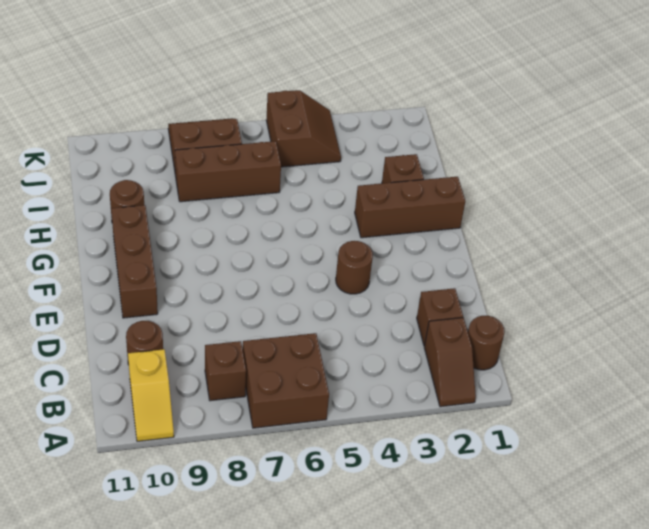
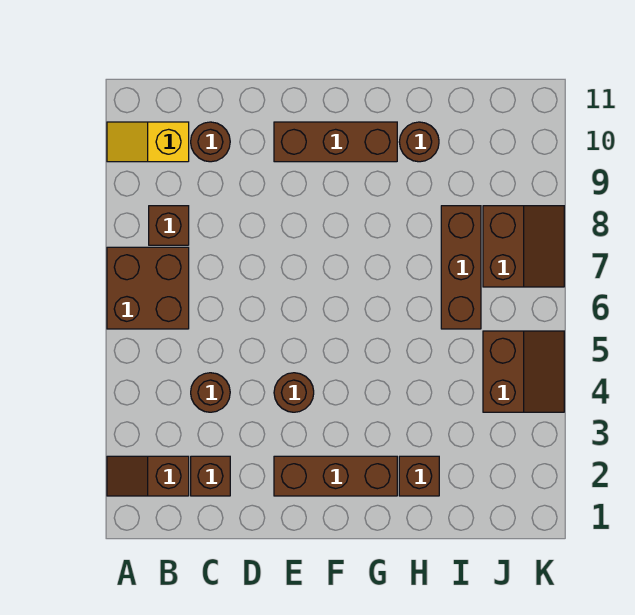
brown round brick B1 level 1 -> brown round brick C4 level 1
brown brick G1:G3 level 1 -> brown brick E2:G2 level 1
brown slope J4:K5 level 1 top 5 -> brown slope J4:K5 level 1 top J

